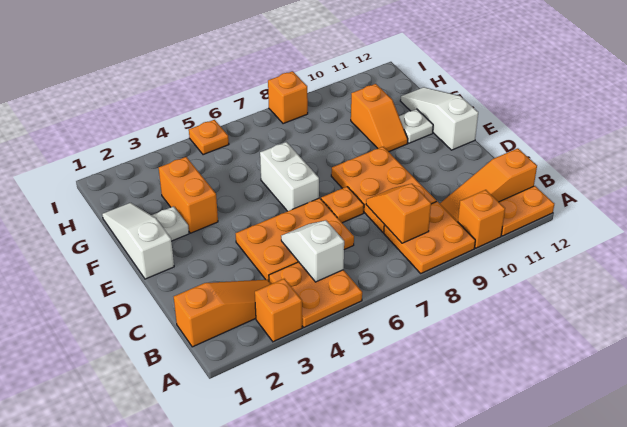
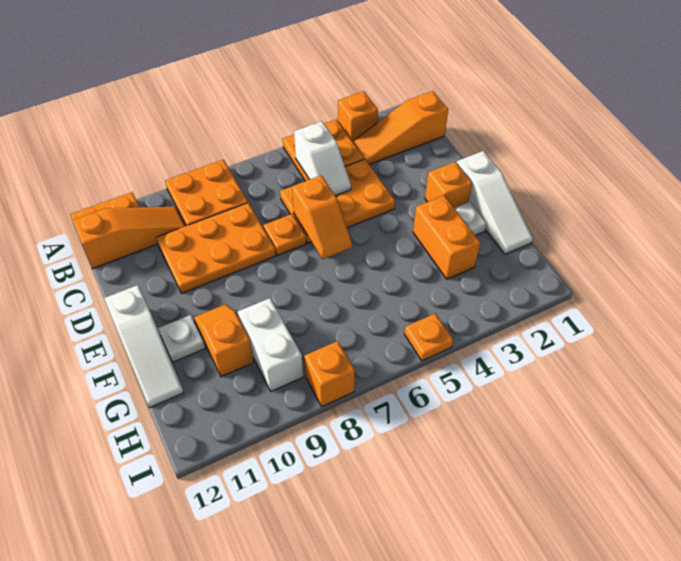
orange brick A10 level 1 -> orange brick E2 level 1
orange slope B8:C8 level 2 top B -> orange slope D6:E6 level 2 top D
orange plate C8:E9 level 1 -> orange plate C8:D10 level 1
white brick E6:F6 level 1 -> white brick G9:H9 level 1

